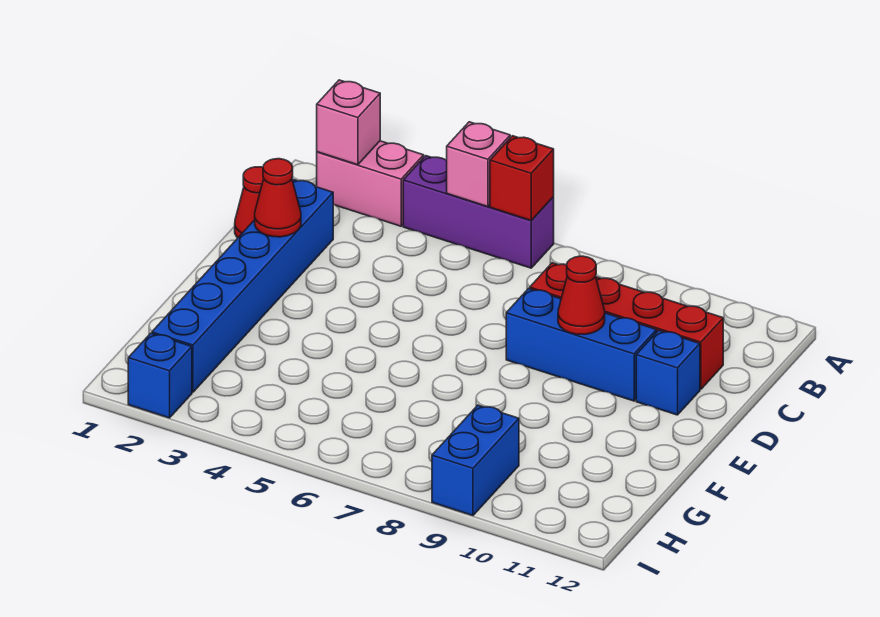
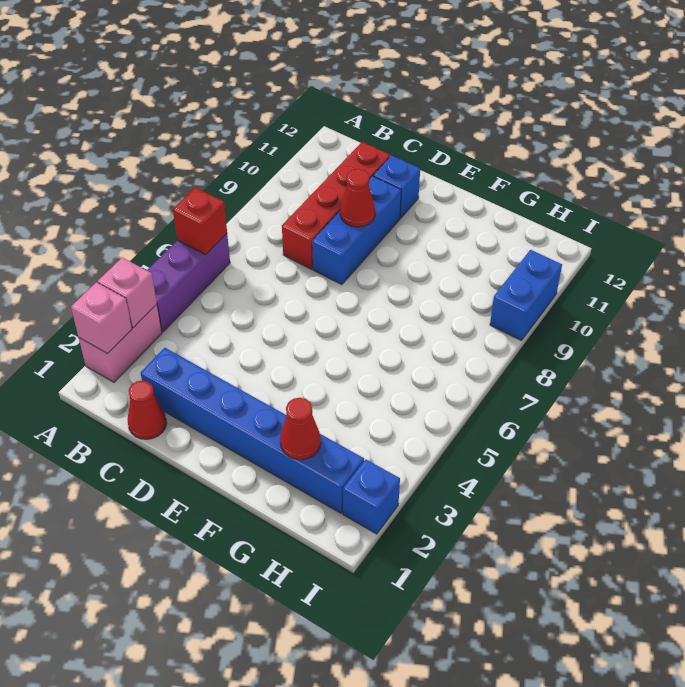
pink brick A5 level 2 -> pink brick A3 level 2
red cone D2 level 2 -> red cone G2 level 2
blue brick H9:I9 level 1 -> blue brick I9:I10 level 1

